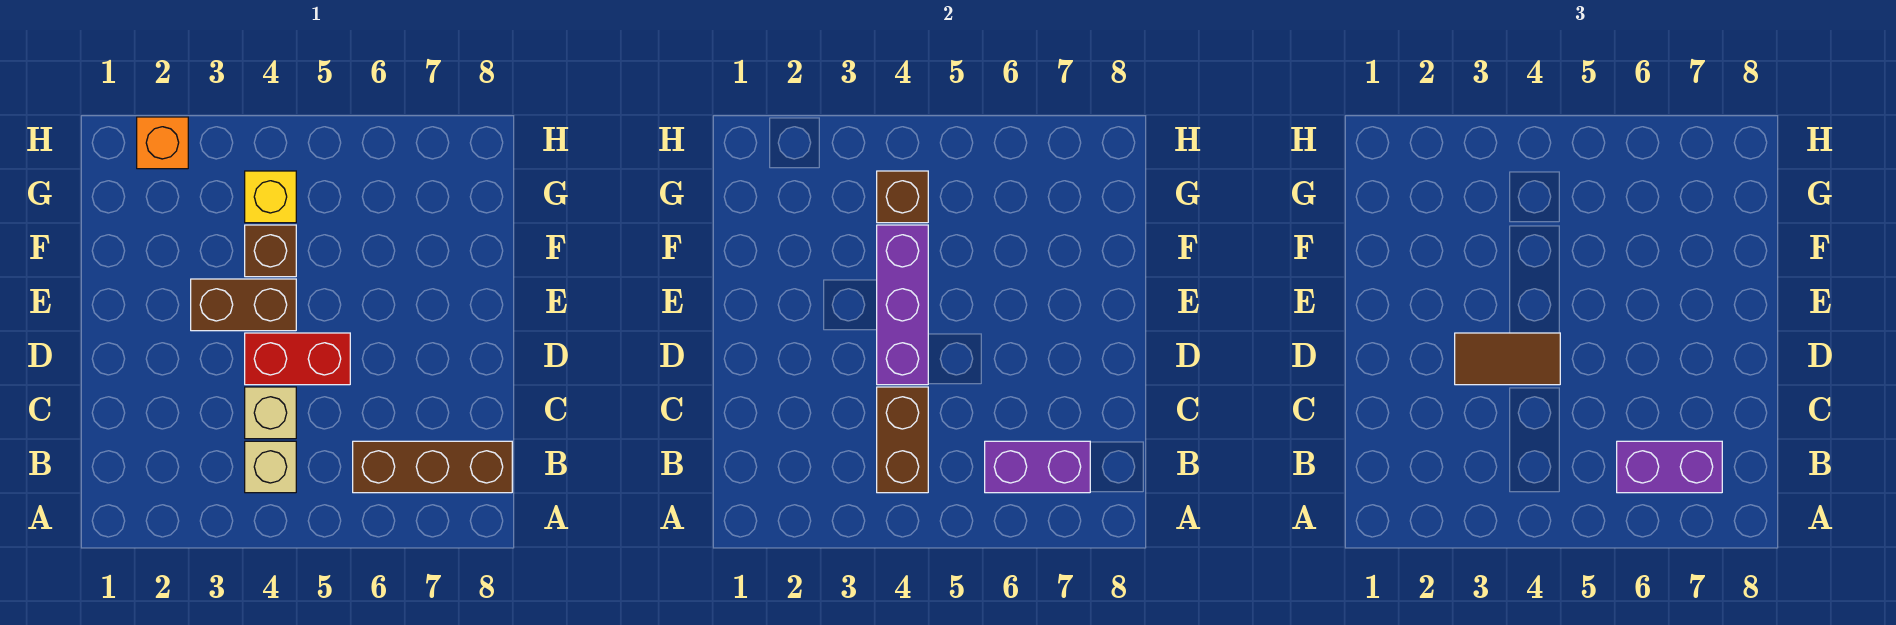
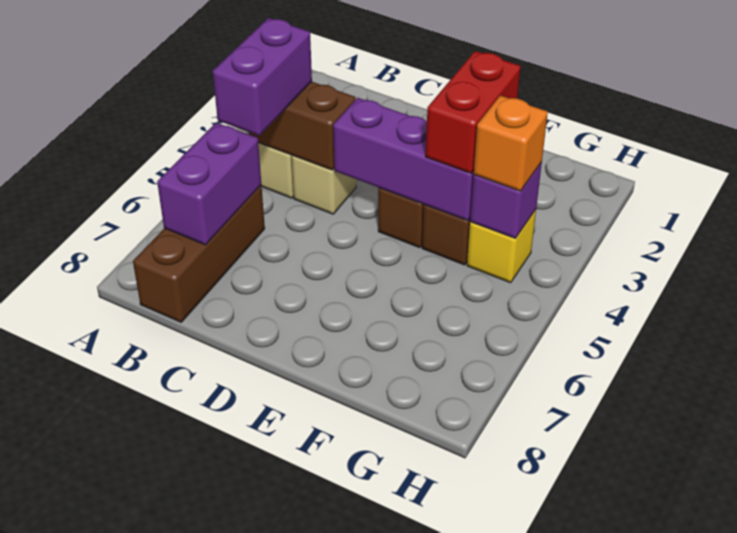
purple brick B6:B7 level 3 -> purple brick B4:B5 level 3
brown tile D3:D4 level 3 -> none
red brick D4:D5 level 1 -> red brick F3:F4 level 3
brown brick G4 level 2 -> purple brick G4 level 2
orange brick H2 level 1 -> orange brick G4 level 3

